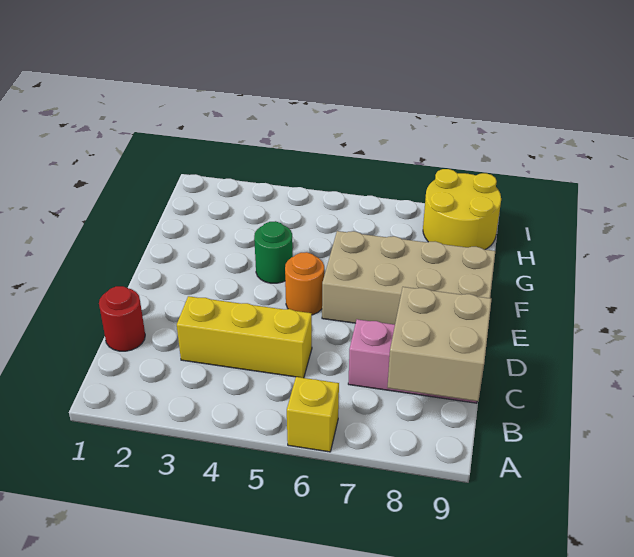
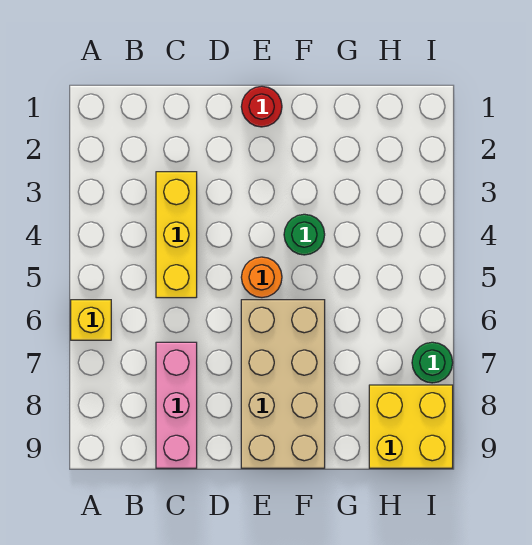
tan brick B8:C9 level 2 -> none
red round brick C1 level 1 -> red round brick E1 level 1
yellow round brick H8:I9 level 1 -> yellow brick H8:I9 level 1
none -> green round brick I7 level 1

